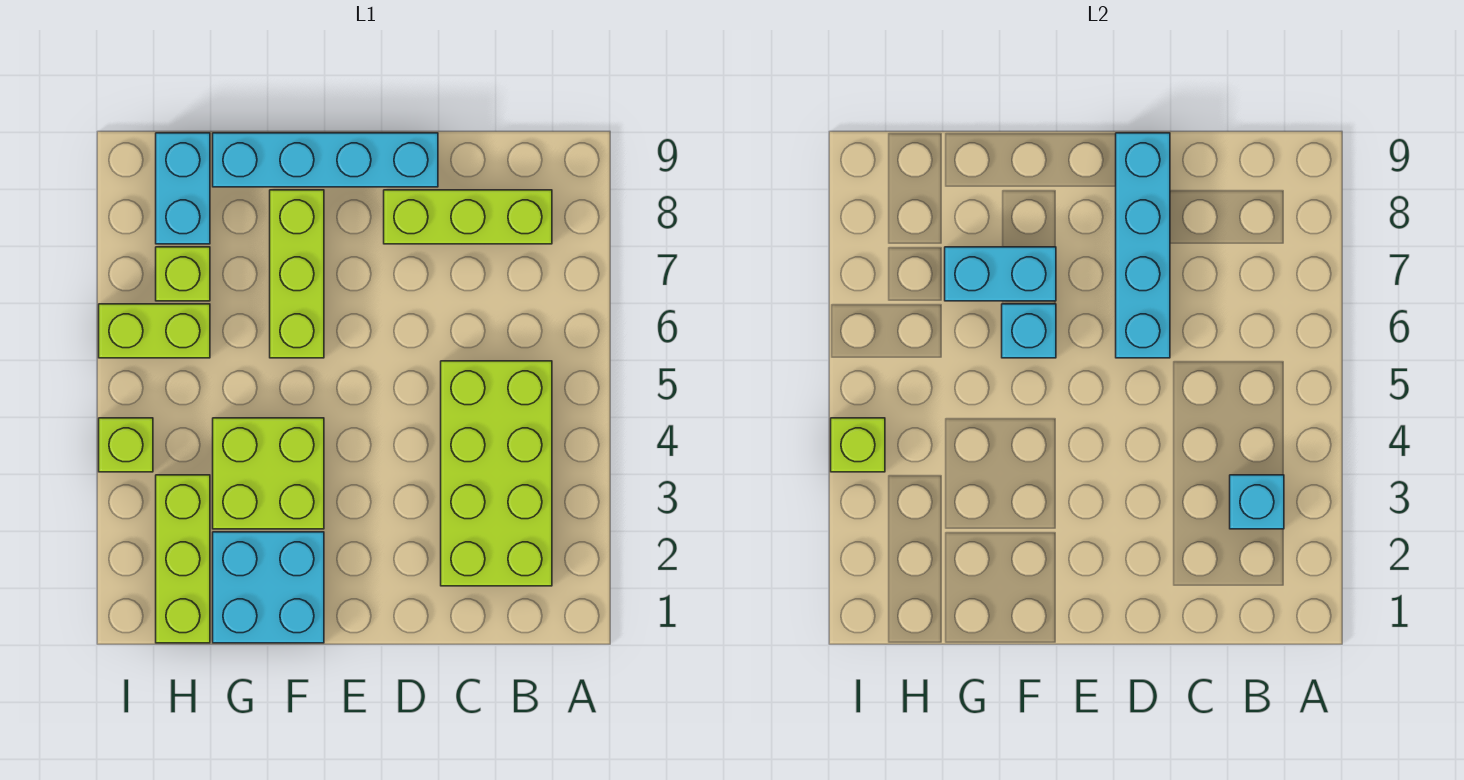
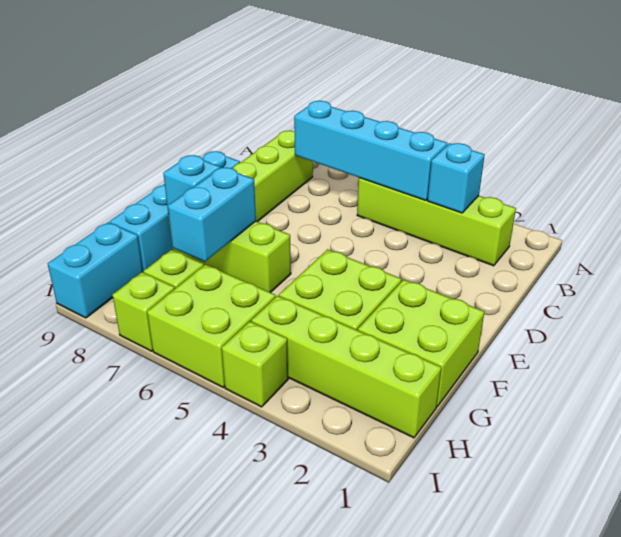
lime brick B2:C5 level 1 -> lime brick B2:B5 level 1
cyan brick D6:D9 level 2 -> cyan brick B4:B7 level 2
cyan brick F1:G2 level 1 -> lime brick F1:G2 level 1
cyan brick F6 level 2 -> cyan brick F8 level 2
lime brick H1:H3 level 1 -> lime brick H1:H4 level 1
lime brick H6:I6 level 1 -> lime brick H5:I6 level 1
cyan brick H8:H9 level 1 -> cyan brick H9:I9 level 1
lime brick I4 level 2 -> lime brick I7 level 1

